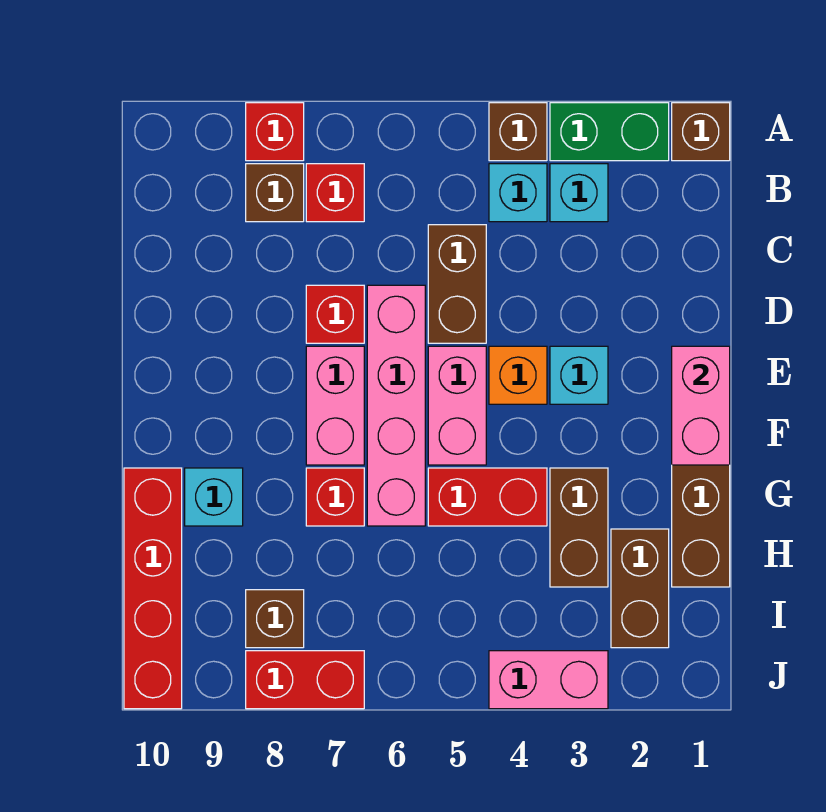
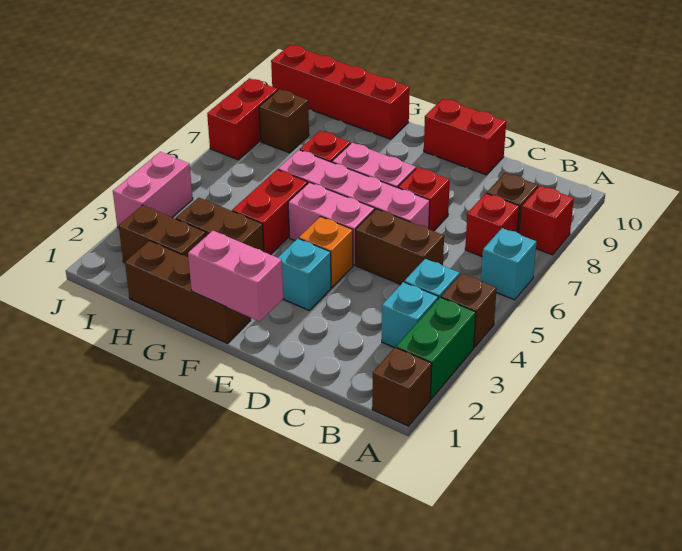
none -> red brick D10:E10 level 1
cyan brick G9 level 1 -> cyan brick A6 level 1

